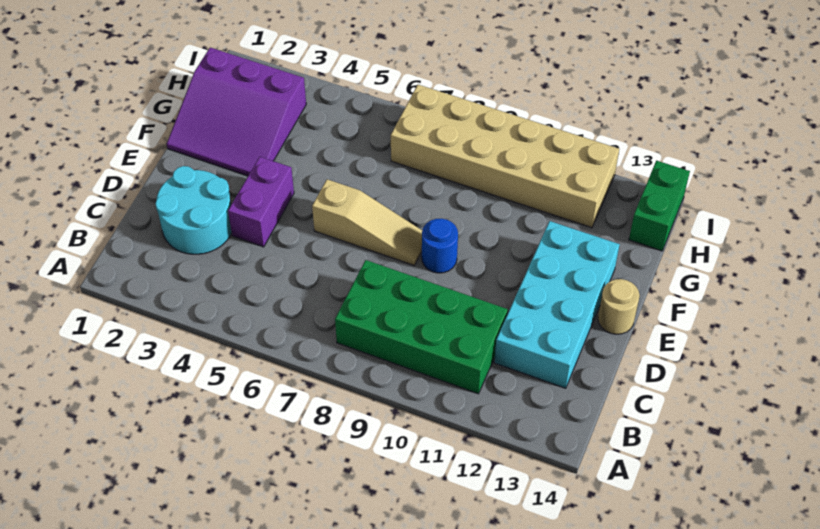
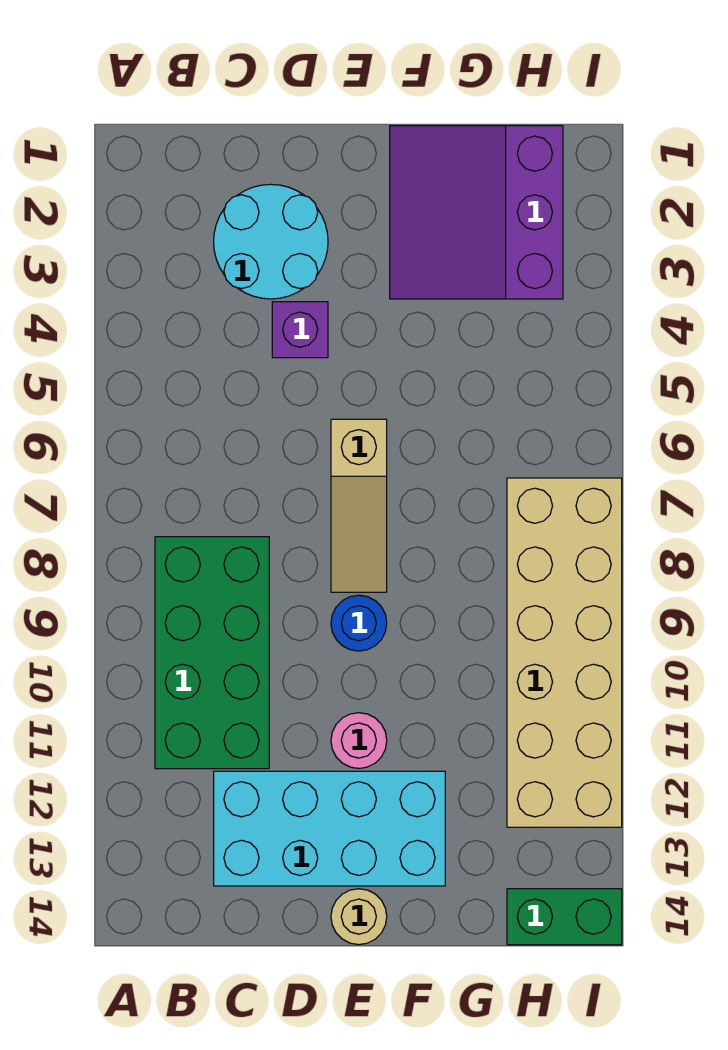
purple brick D4:E4 level 1 -> purple brick D4 level 1
none -> pink round brick E11 level 1

